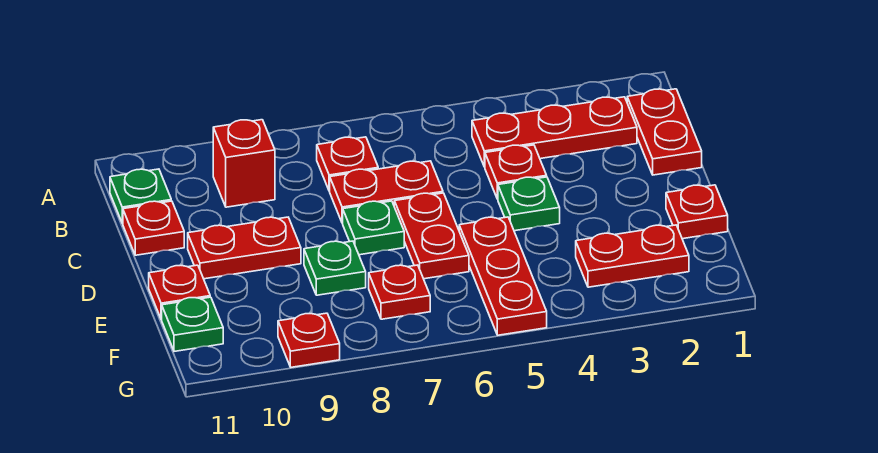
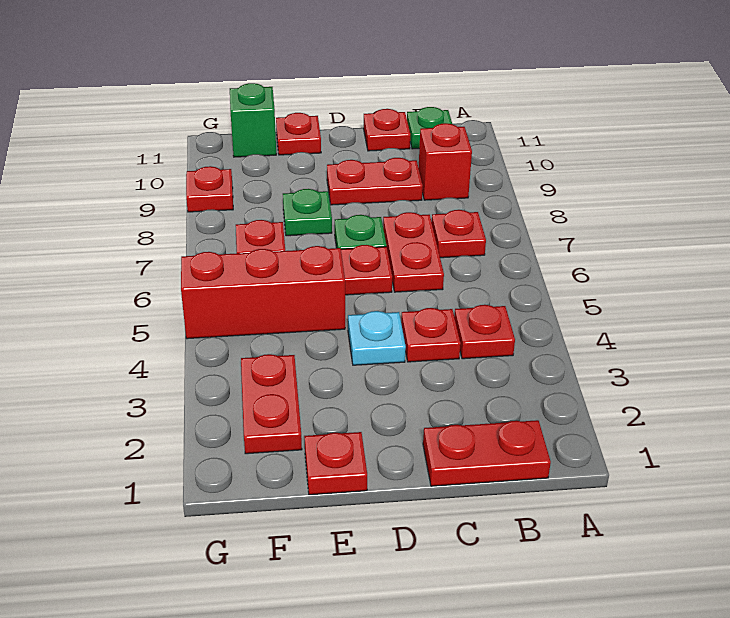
red plate B2:B4 level 1 -> red plate B4 level 1
green plate D4 level 1 -> cyan plate D4 level 1
red plate D9:D10 level 1 -> red plate C9:D9 level 1
red plate E5:G5 level 1 -> red brick E5:G5 level 1
green plate F11 level 1 -> green brick F11 level 1

